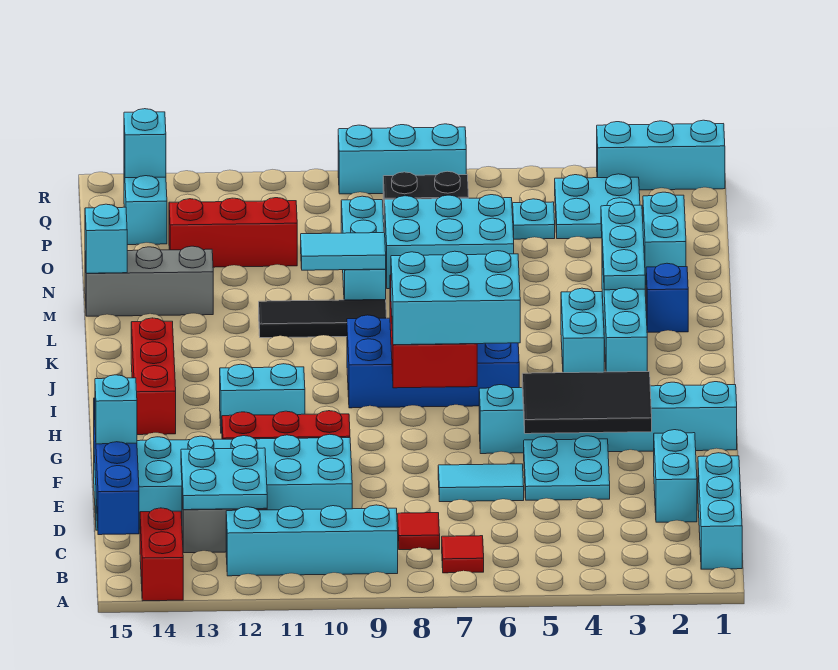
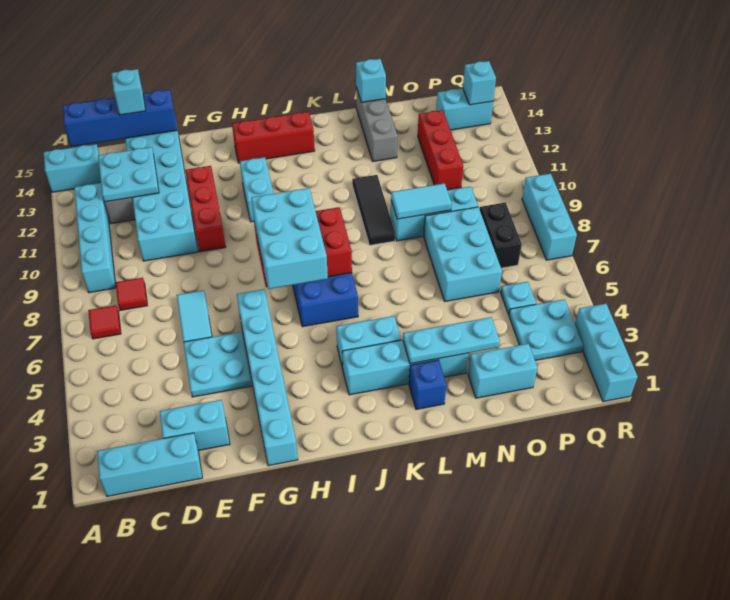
red brick A14:B14 level 1 -> cyan brick A14:B14 level 1
black tile F3:G5 level 2 -> none
cyan tile M9:M10 level 2 -> cyan tile M9:N9 level 2

